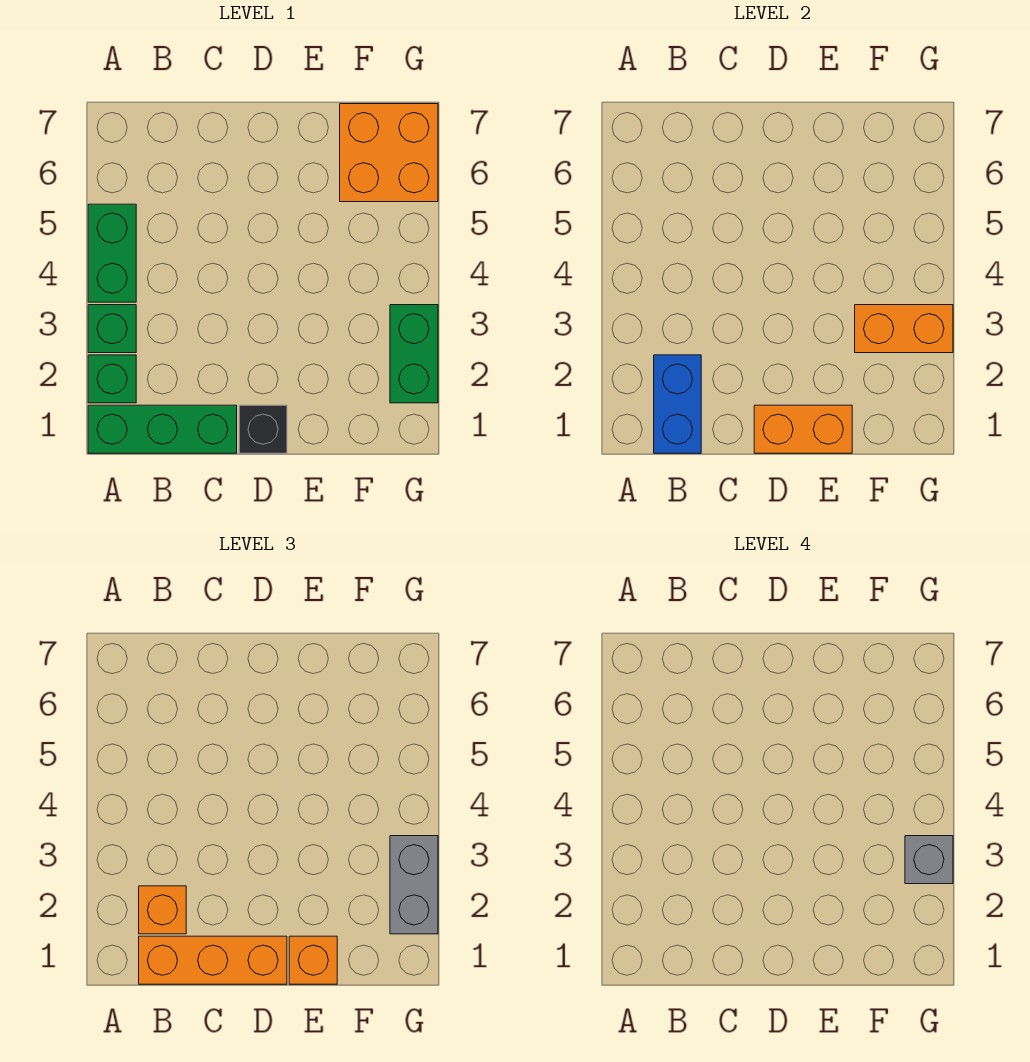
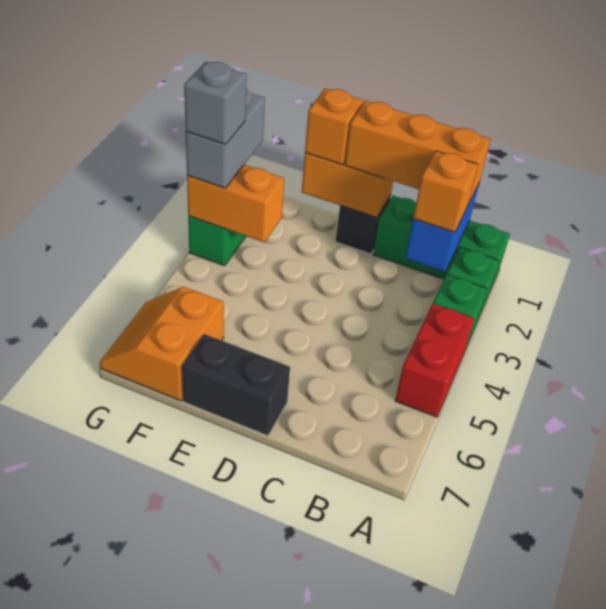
green brick A4:A5 level 1 -> red brick A4:A5 level 1
none -> black brick D7:E7 level 1
orange brick F6:G7 level 1 -> orange slope F6:G7 level 1 top F

